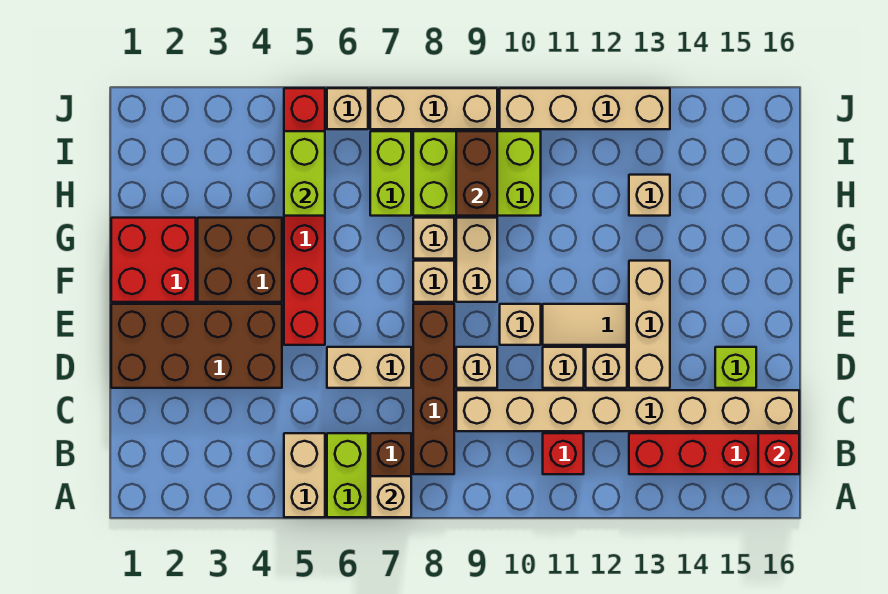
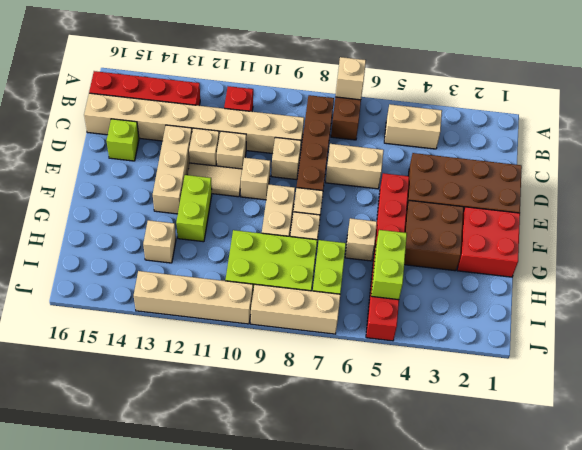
tan brick A5:B5 level 1 -> tan brick B4:B5 level 1
lime brick A6:B6 level 1 -> lime brick F12:G12 level 1
red brick B16 level 2 -> none
brown brick H9:I9 level 2 -> none
tan brick J6 level 1 -> tan brick G6 level 1

